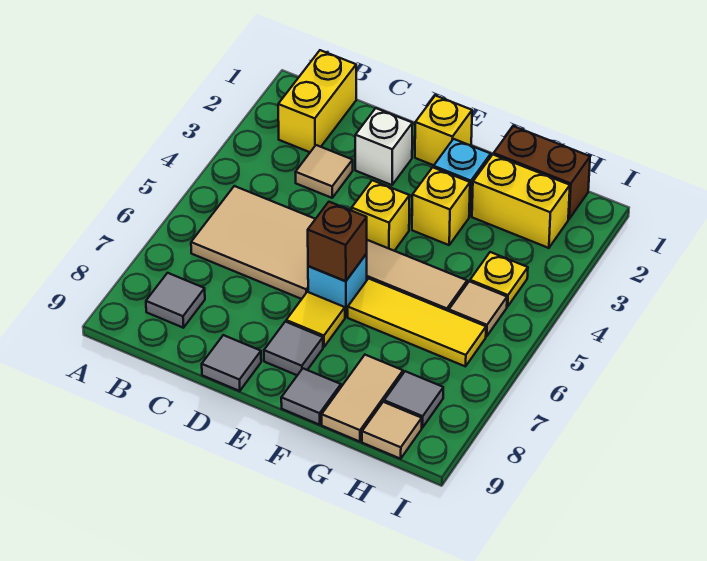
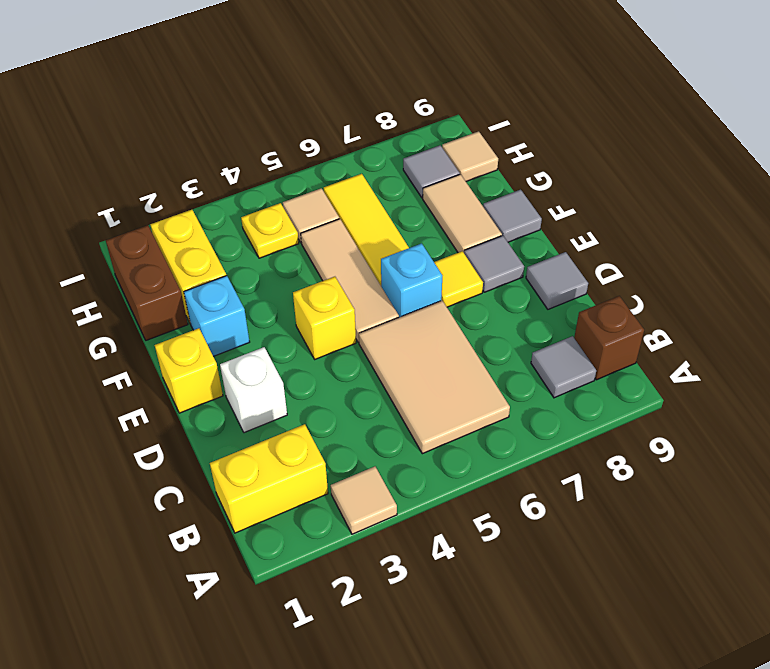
tan tile C3 level 1 -> tan tile A3 level 1
brown brick E6 level 2 -> brown brick B9 level 1
yellow brick F3 level 1 -> none
tan tile G8:G9 level 1 -> tan tile F8:G8 level 1

